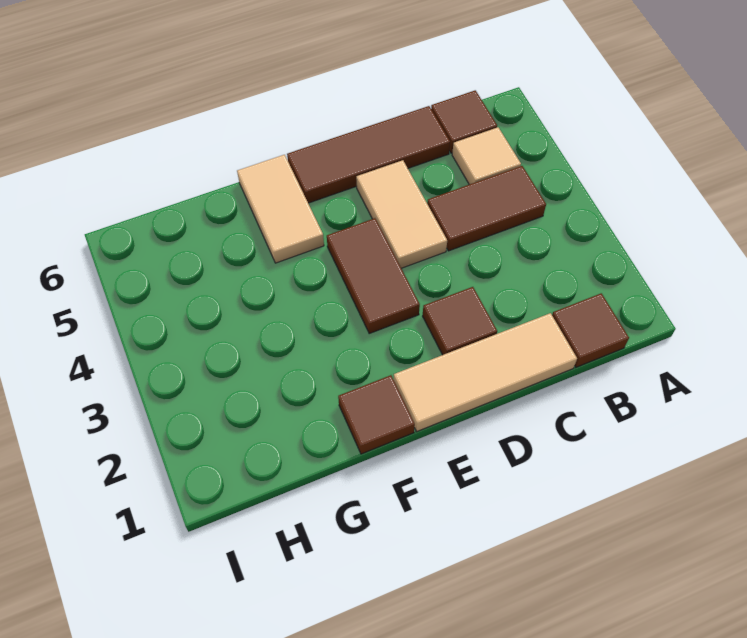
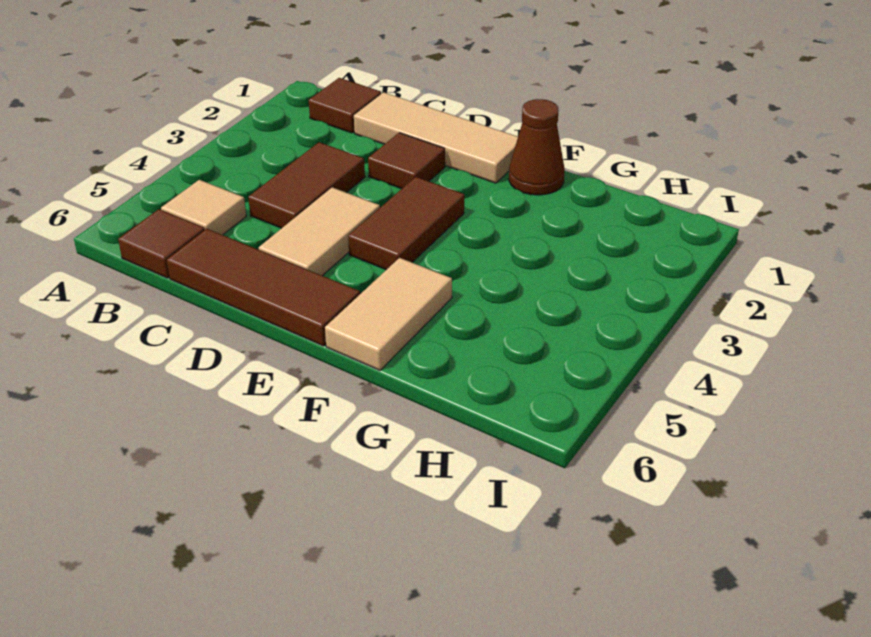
brown tile B4:C4 level 1 -> brown tile C3:C4 level 1
brown tile F1 level 1 -> brown cone F1 level 1

